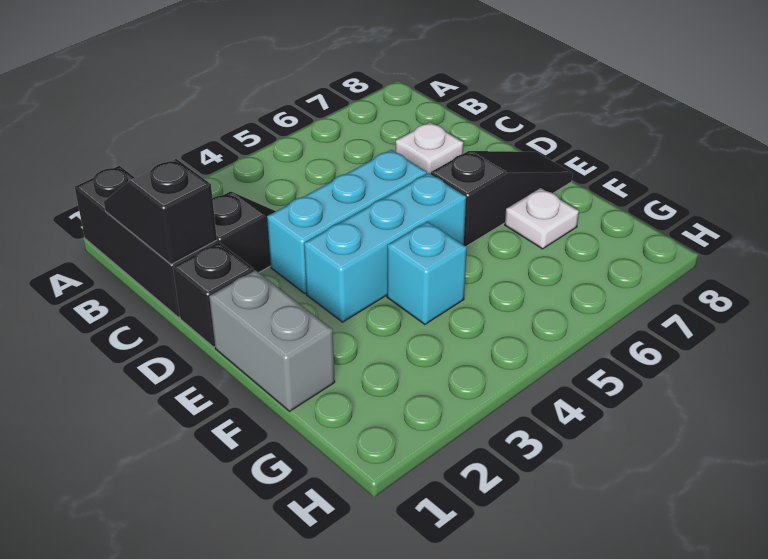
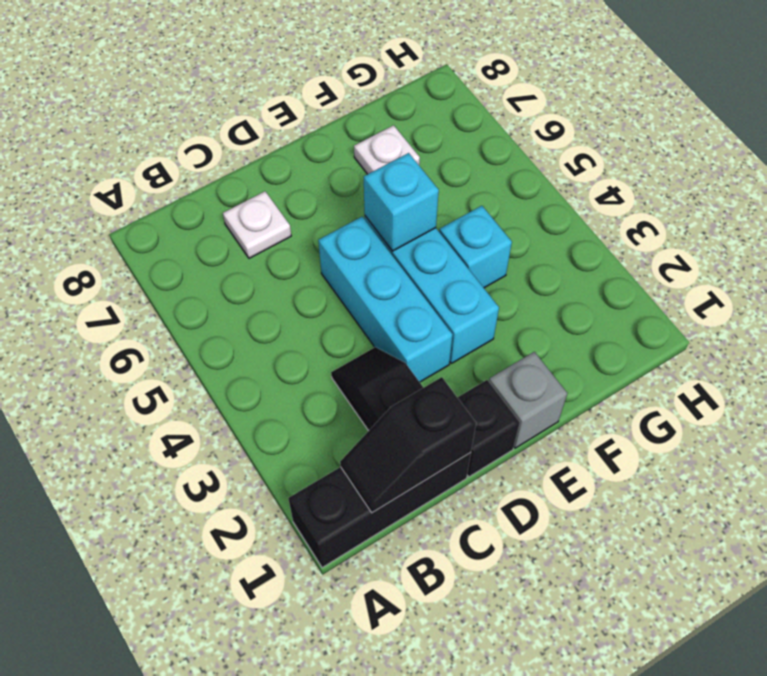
grey brick E1:F1 level 1 -> grey brick E1 level 1
none -> cyan brick E5 level 2
black slope E6:E8 level 1 top 6 -> none

